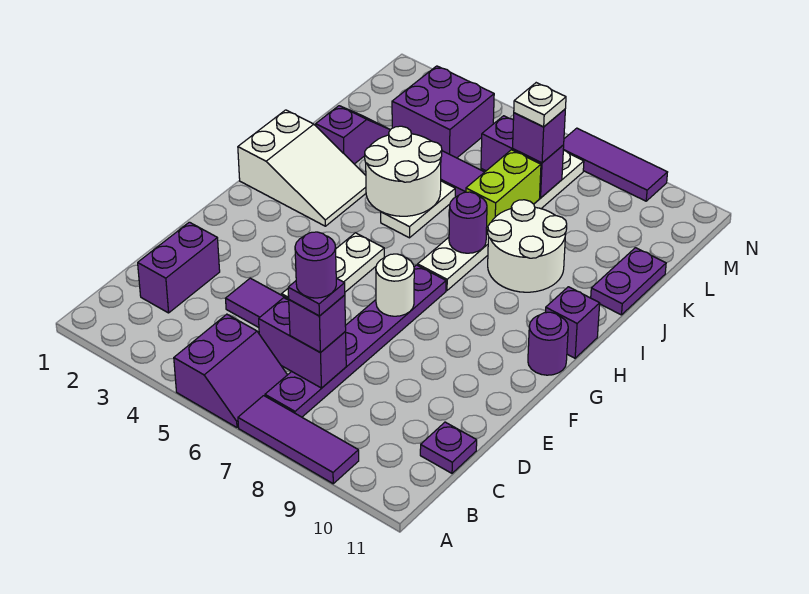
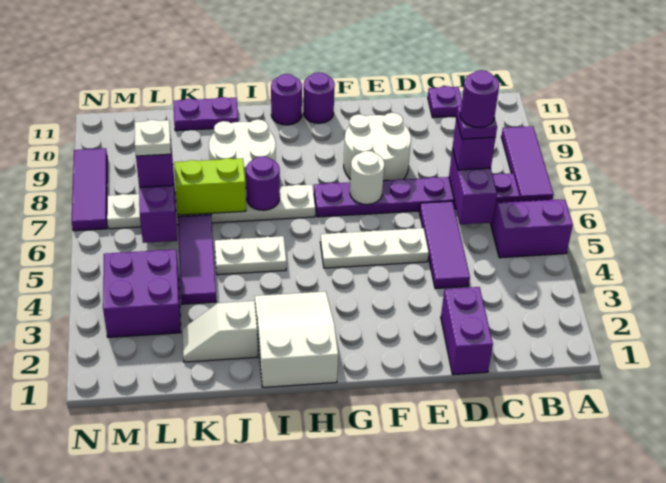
purple brick C2:D2 level 1 -> purple brick D1:D2 level 1
purple brick H11 level 1 -> purple round brick H11 level 1
white round brick I4:J5 level 2 -> white round brick E8:F9 level 1
purple slope J2:K2 level 1 top J -> white slope J2:K2 level 1 top J

